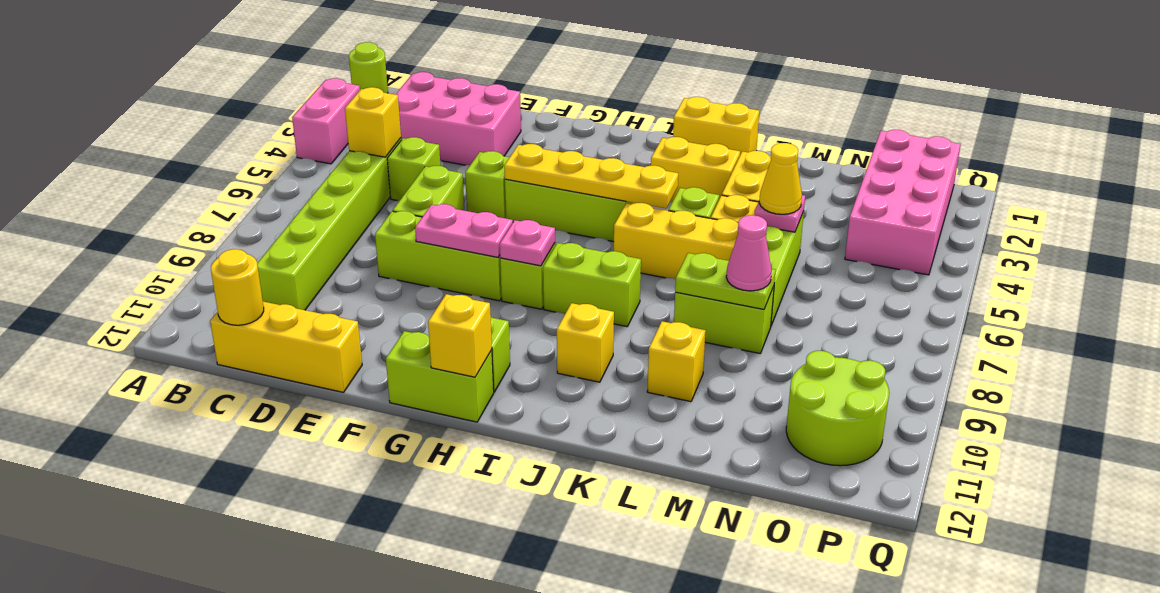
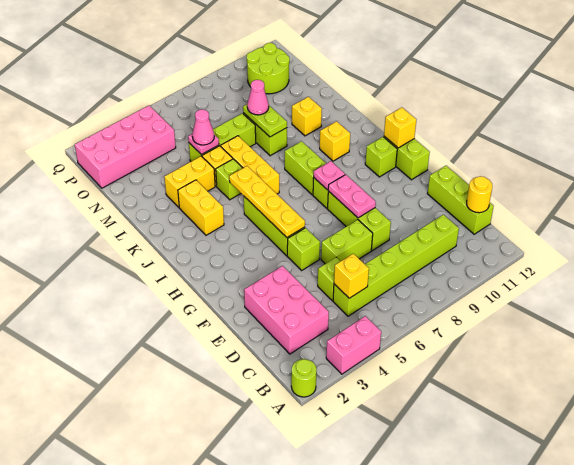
yellow brick C12:E12 level 1 -> lime brick C12:E12 level 1
yellow brick J1:K1 level 1 -> none
yellow cone M5 level 3 -> pink cone M5 level 3

